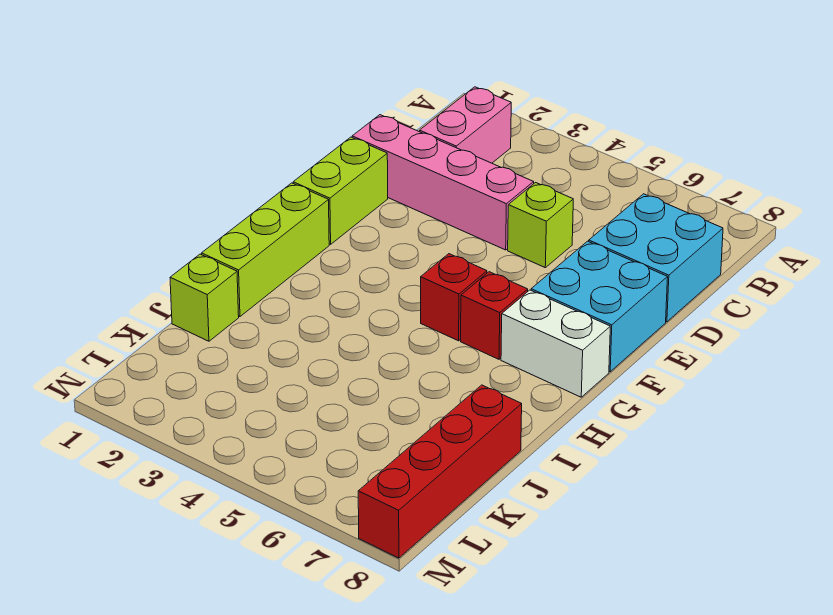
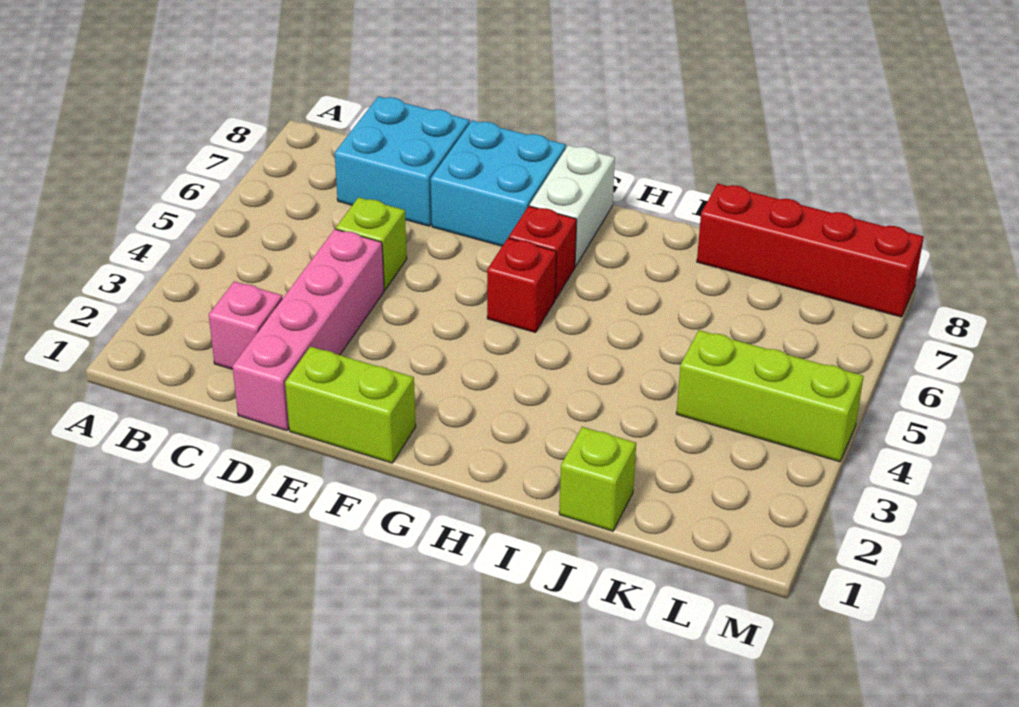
pink brick B2:C2 level 1 -> pink brick C2 level 1
lime brick G1:I1 level 1 -> lime brick K4:M4 level 1

